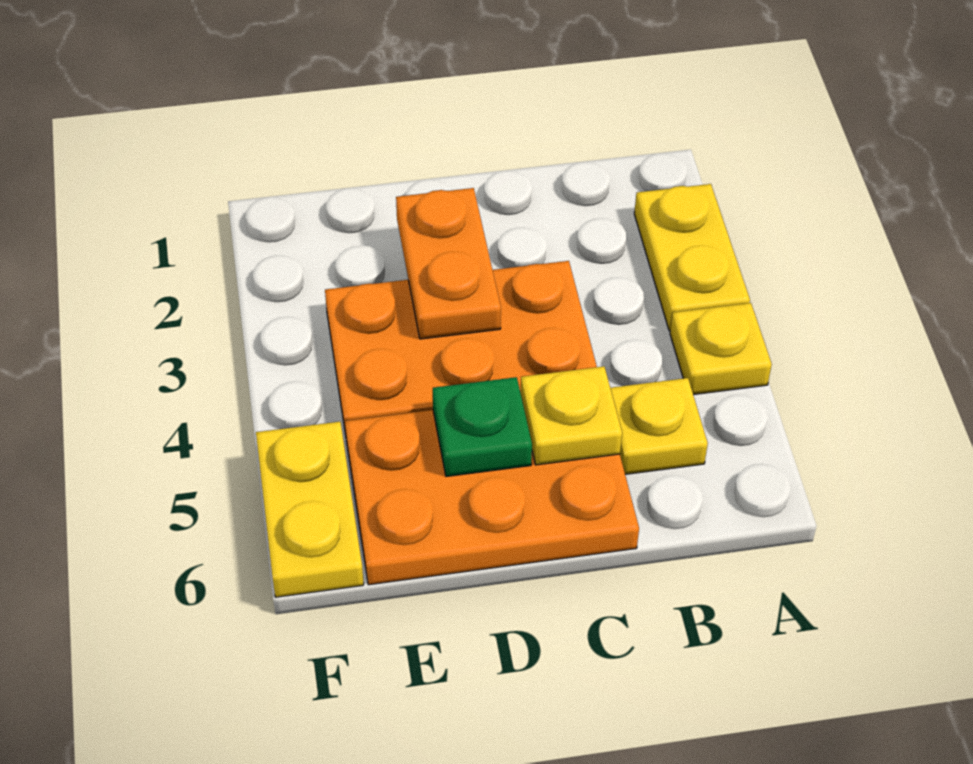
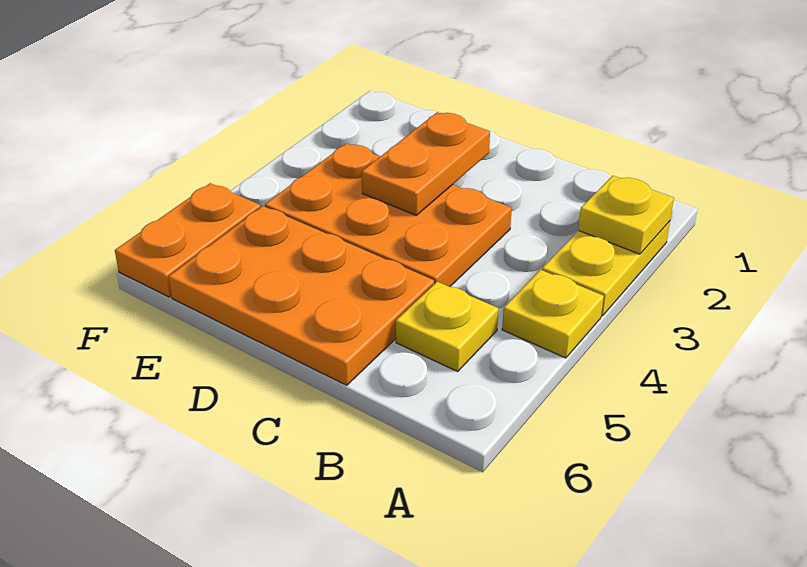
yellow plate C5 level 2 -> yellow plate A2 level 2
green plate D5 level 2 -> none
yellow plate F5:F6 level 1 -> orange plate F5:F6 level 1

